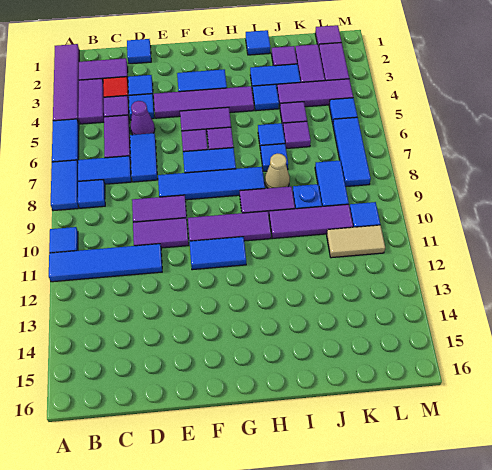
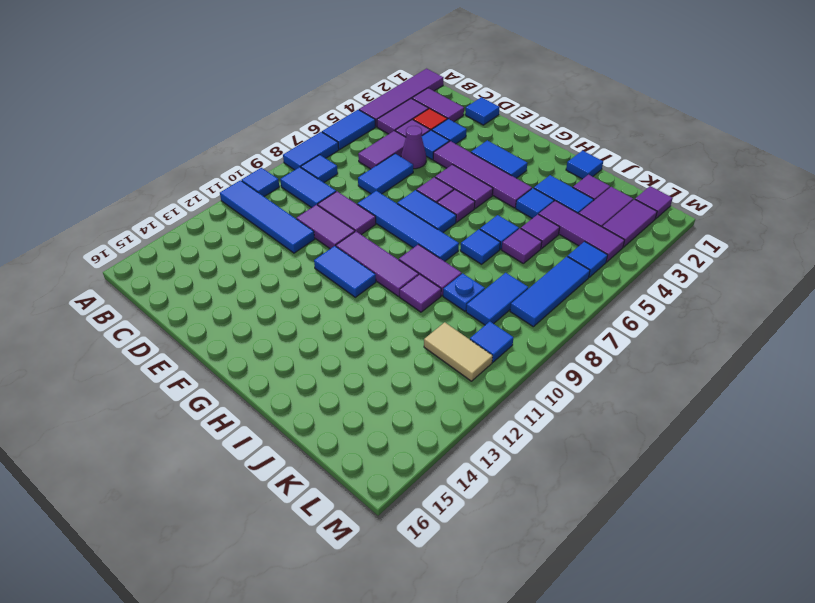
blue tile B7:C7 level 1 -> blue tile B9:C9 level 1
tan cone I8 level 1 -> none
purple tile I10:K10 level 1 -> purple tile I10 level 1

